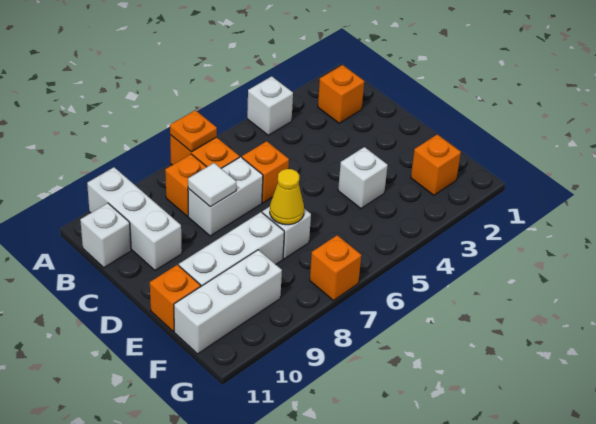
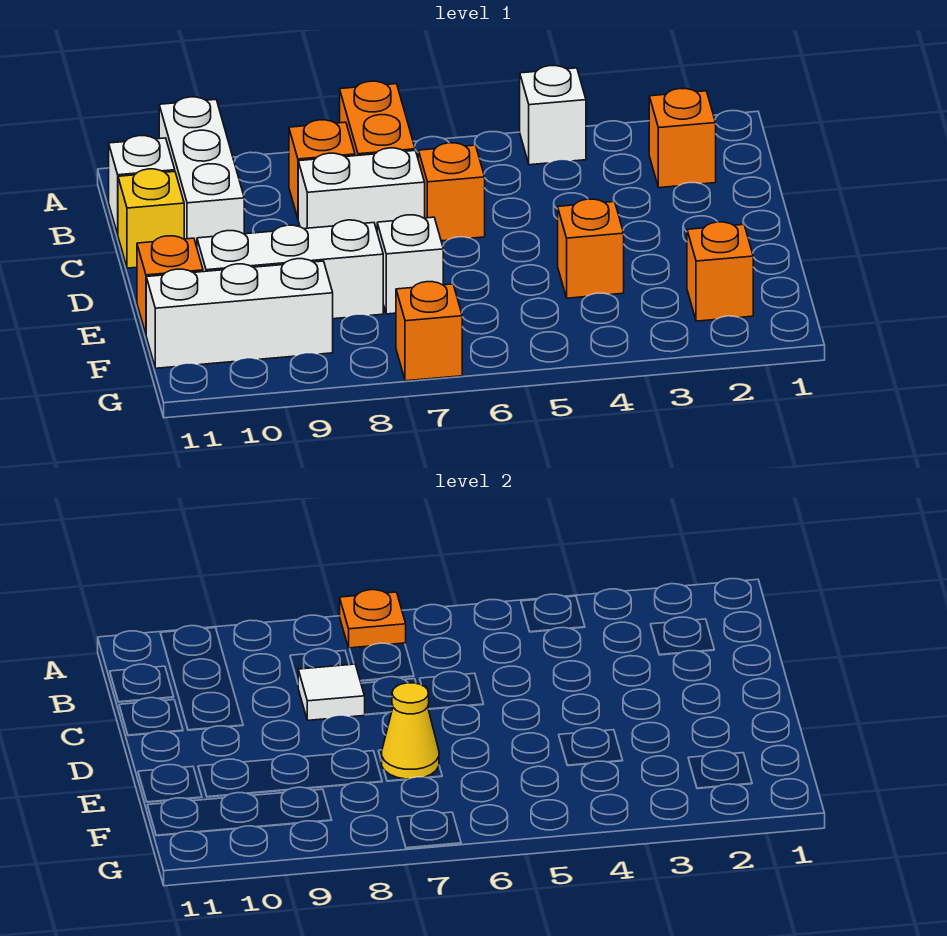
none -> yellow brick C11 level 1
white brick E4 level 1 -> orange brick E4 level 1

